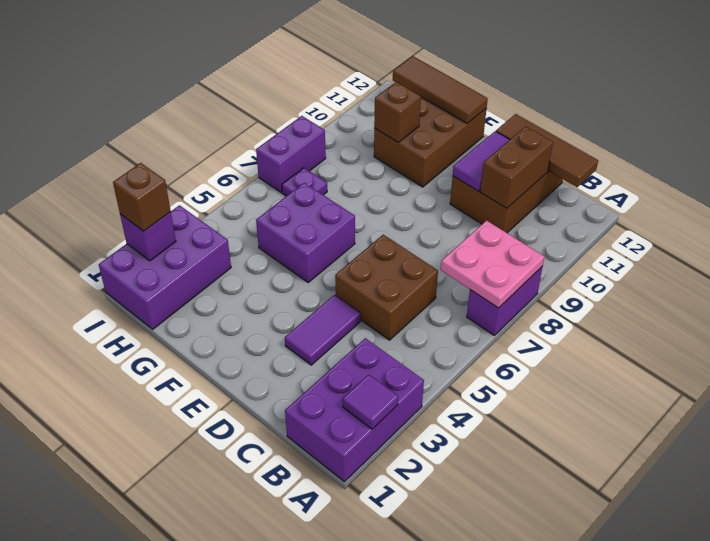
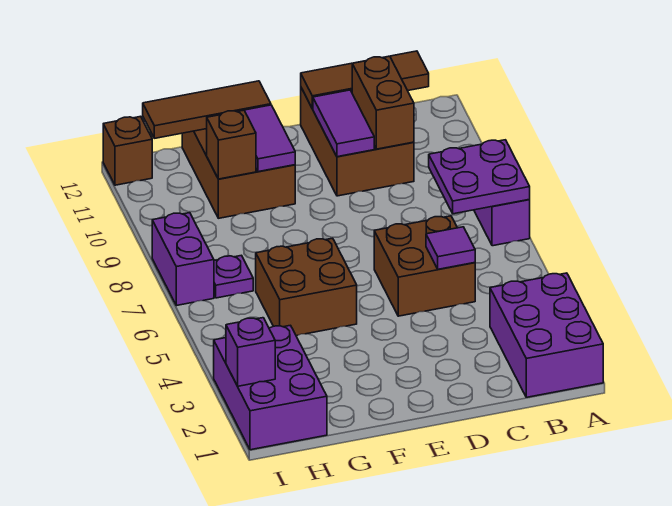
purple tile A2 level 2 -> purple tile C5 level 2
pink plate A7:B8 level 2 -> purple plate A7:B8 level 2
purple tile D3:D4 level 1 -> purple tile F10:F11 level 2
purple brick F5:G6 level 1 -> brown brick F5:G6 level 1
brown brick I2 level 3 -> brown brick I12 level 1

